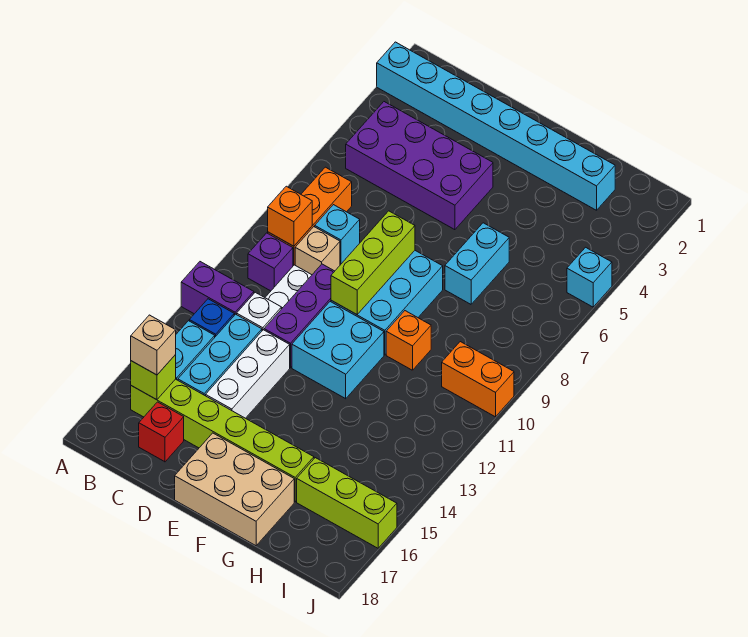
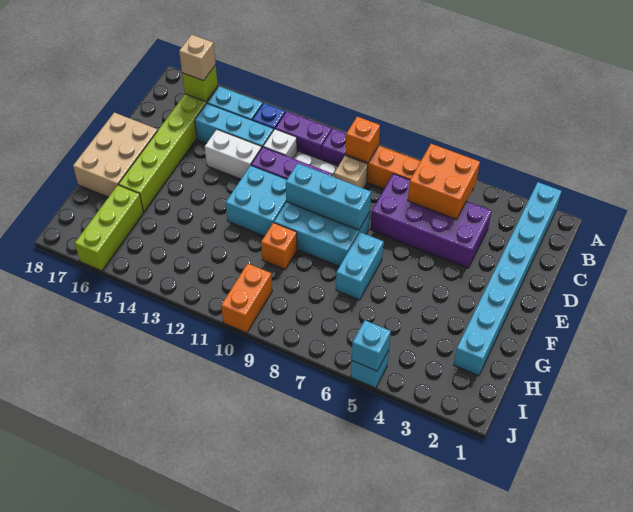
purple brick A12:B12 level 1 -> purple brick B11:B12 level 1
purple brick B4:E5 level 1 -> purple brick C4:D7 level 1
none -> orange brick B5:C6 level 2
cyan brick C8 level 1 -> cyan brick J5 level 2
red brick C17 level 1 -> none
white brick D13:D15 level 1 -> white brick D13:D14 level 1
lime brick E8:E10 level 2 -> cyan brick E8:E10 level 2
cyan brick G6:G7 level 1 -> cyan brick F7:G7 level 1

